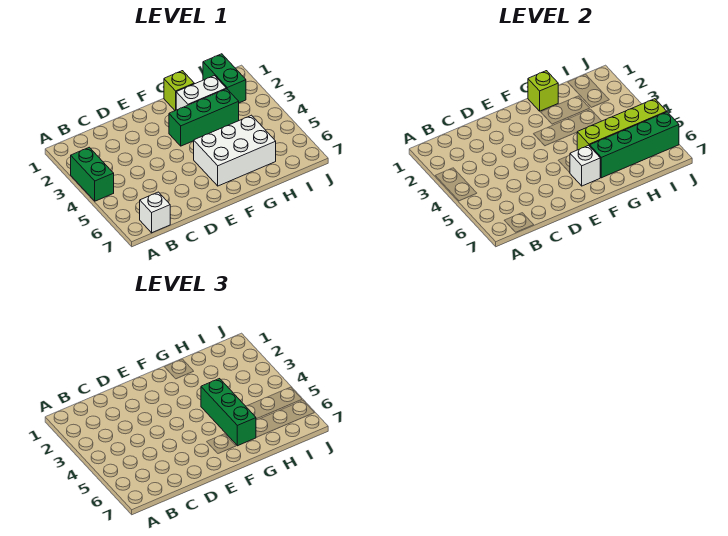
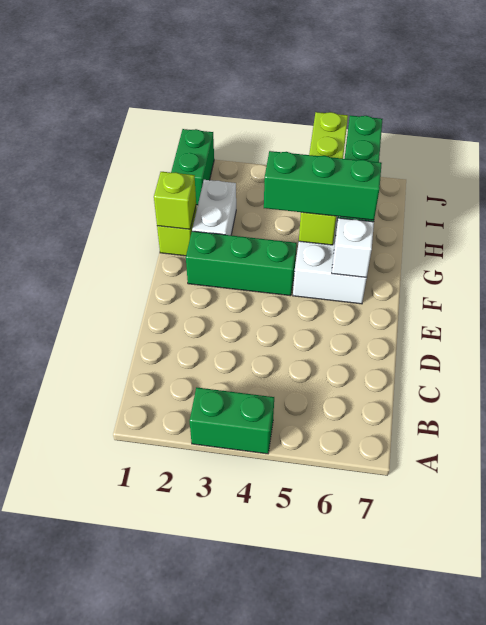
white brick B7 level 1 -> none
green brick F3:H3 level 1 -> green brick F2:F4 level 1
green brick I1:I2 level 1 -> green brick I1:J1 level 1

